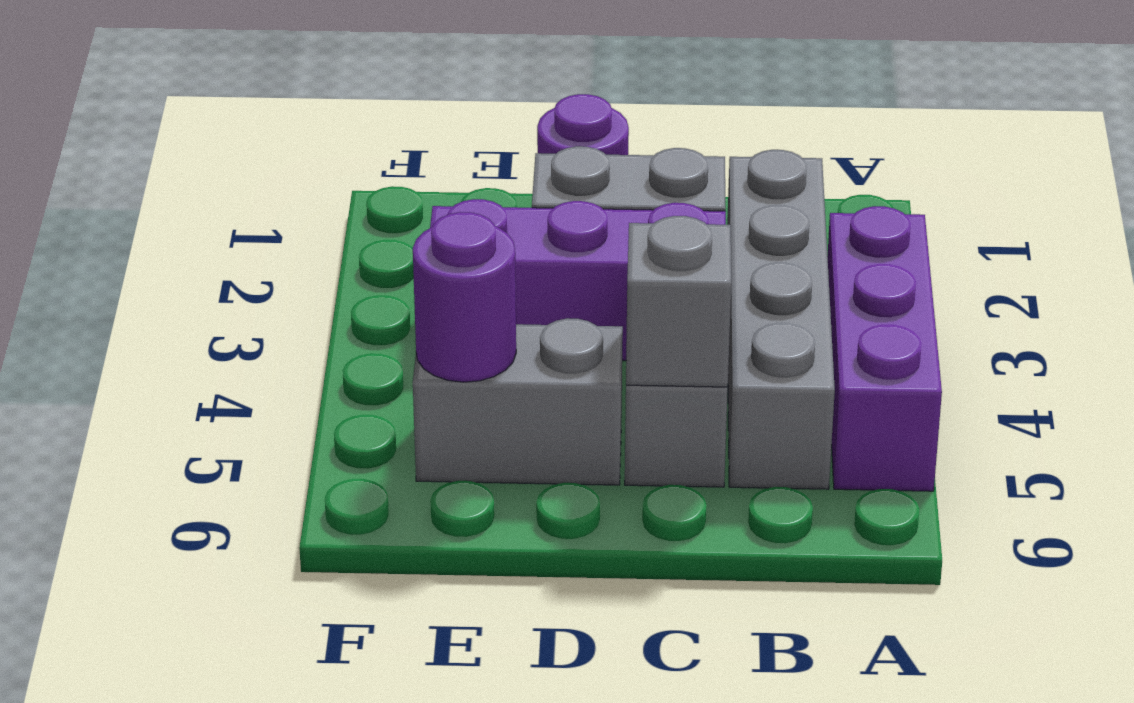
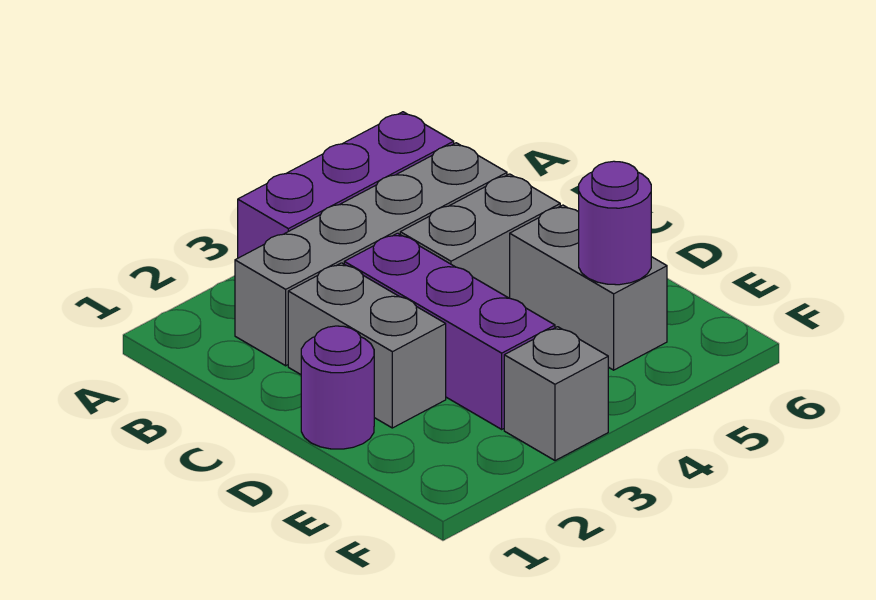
grey brick C5 level 2 -> grey brick F3 level 1

